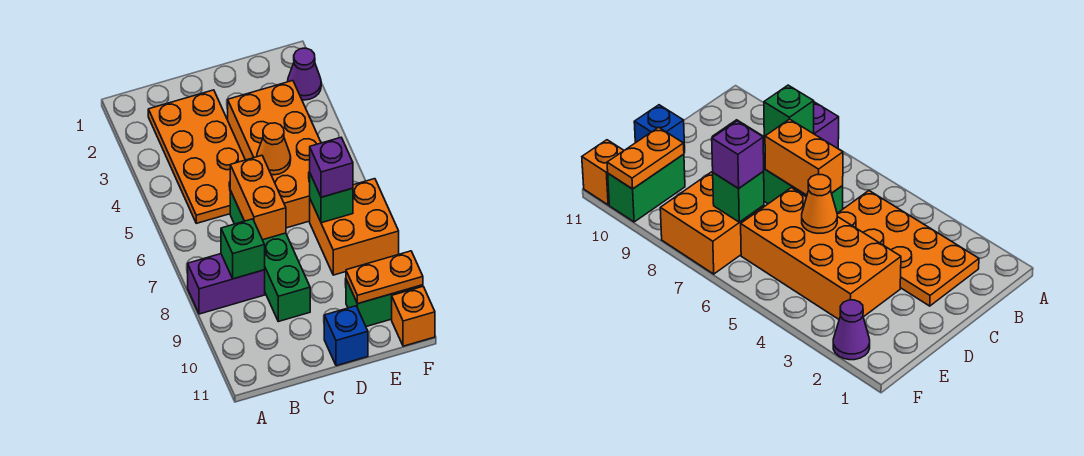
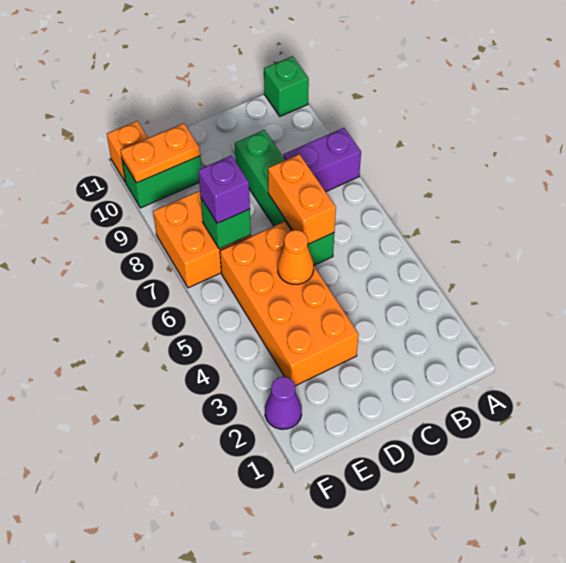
orange plate B2:C5 level 1 -> none
green brick B8 level 2 -> green brick A11 level 1
blue brick D11 level 1 -> none

